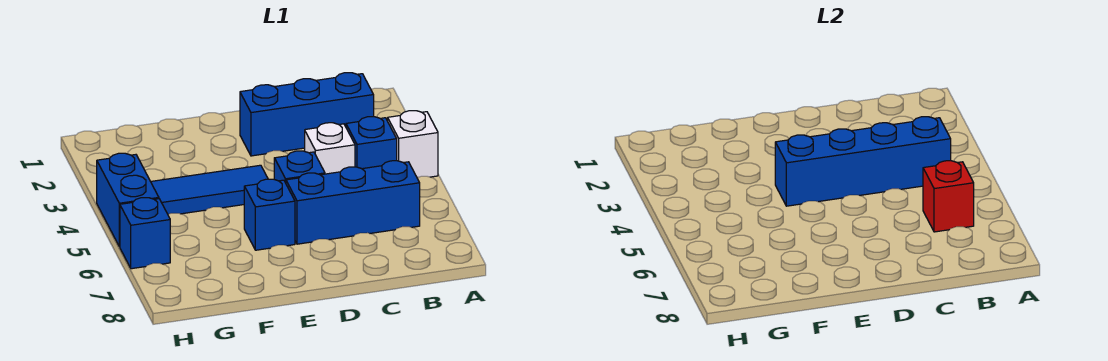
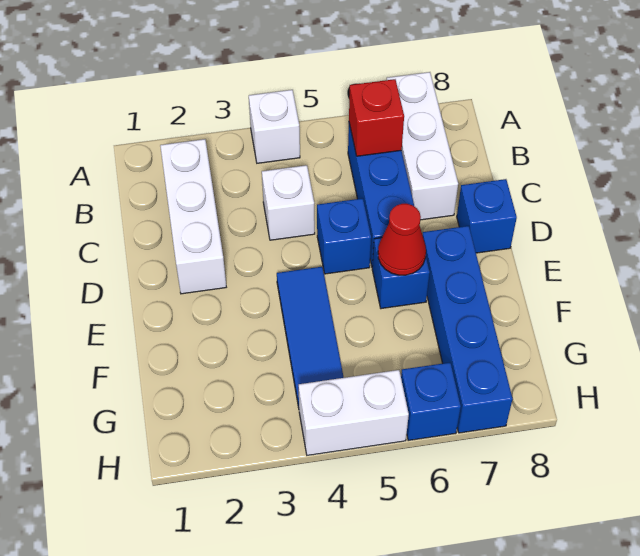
none -> white brick A7:C7 level 1
blue brick B2:D2 level 1 -> white brick B2:D2 level 1
blue brick B4 level 1 -> blue brick D8 level 1
blue brick B4:E4 level 2 -> blue brick E7:H7 level 1
none -> red cone E6 level 2
blue brick H4:H5 level 1 -> white brick H4:H5 level 1

